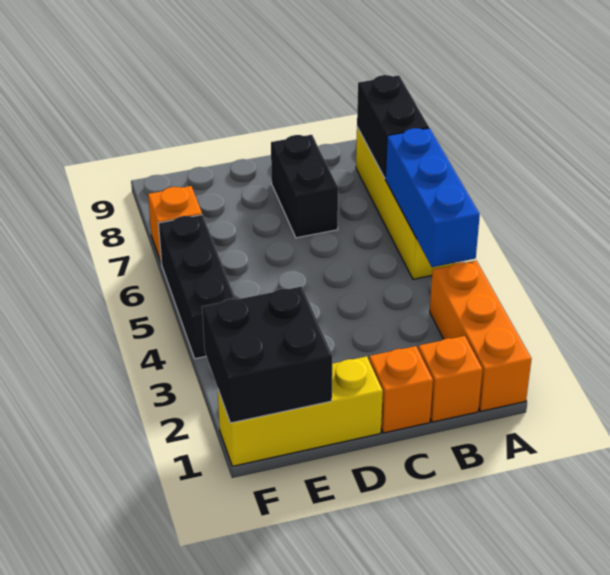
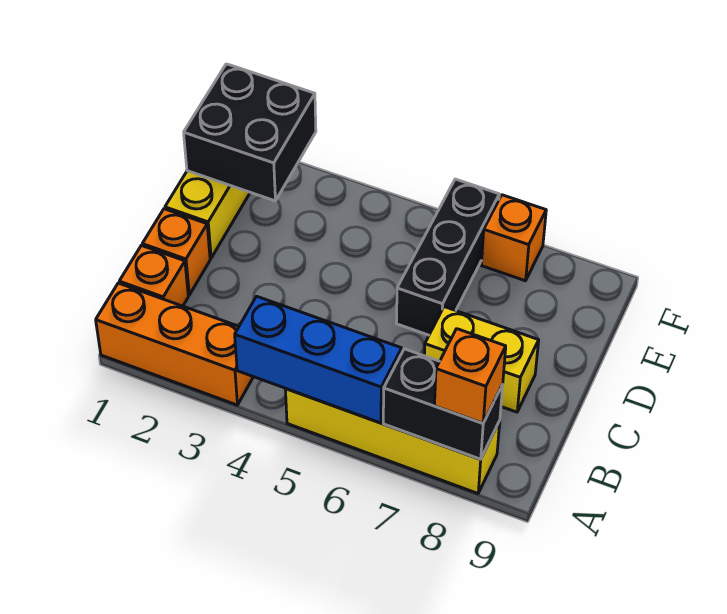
none -> orange brick A8 level 3
black brick C7:C8 level 1 -> yellow brick C7:C8 level 1
black brick F4:F6 level 1 -> black brick D6:F6 level 1

